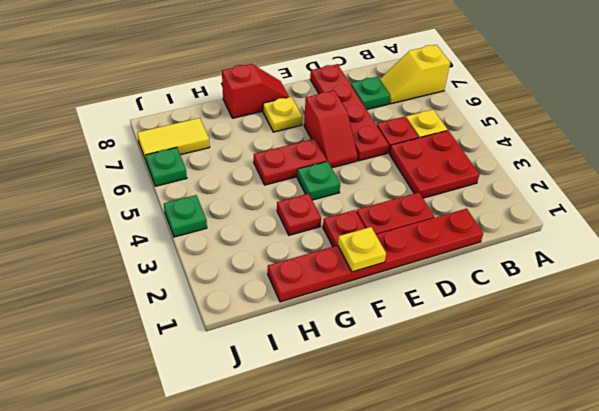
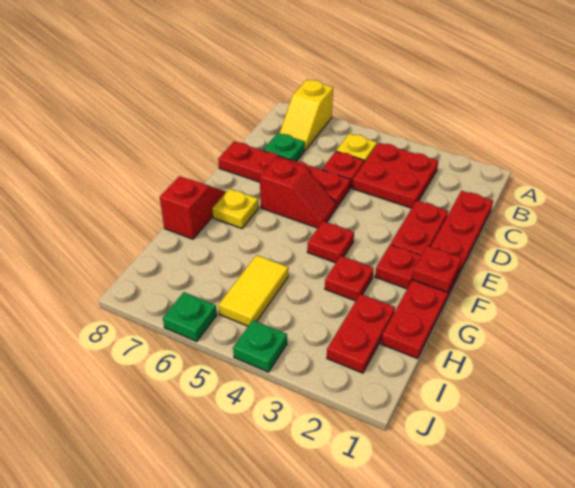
yellow plate F1 level 2 -> red plate F1 level 2
green plate F4 level 1 -> red plate F4 level 1
red plate F5:G5 level 1 -> red plate H2:I2 level 1
yellow tile I7:J7 level 1 -> yellow tile H5:I5 level 1

